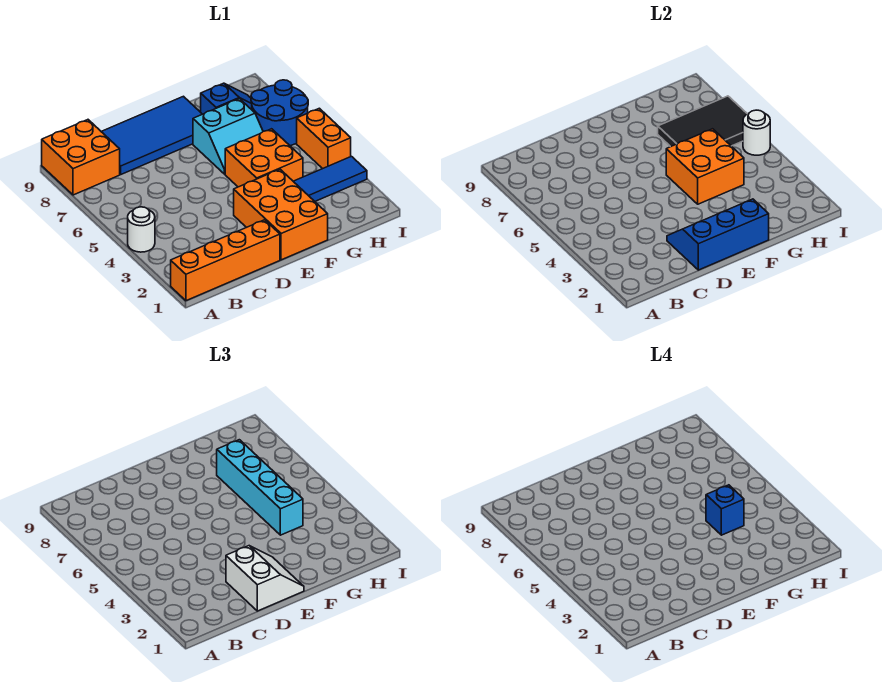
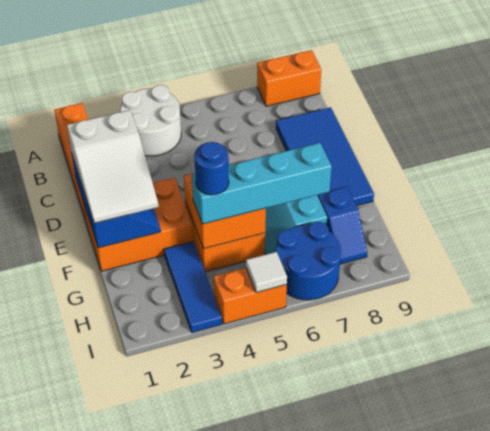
white round brick A4 level 1 -> white round brick A3:B4 level 1
orange brick A8:B9 level 1 -> orange brick A8:A9 level 1
white slope D1:E2 level 3 top D -> white slope D1:F2 level 3 top D
blue brick G4 level 4 -> blue round brick G4 level 4
black tile G6:I7 level 2 -> none
white round brick I5 level 2 -> white tile I5 level 2

